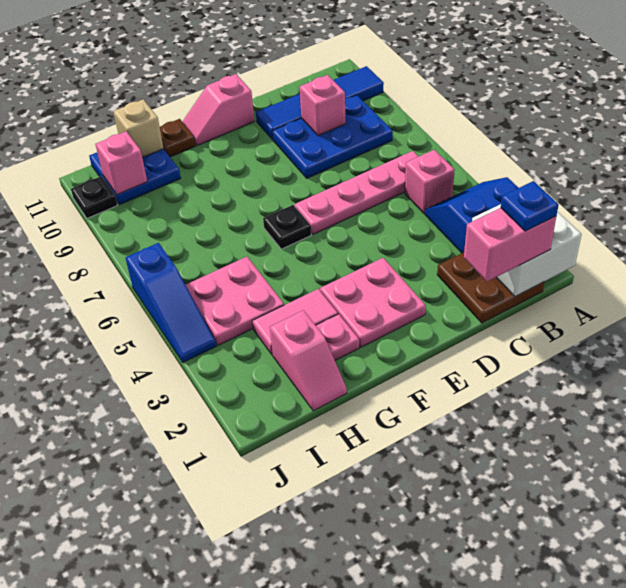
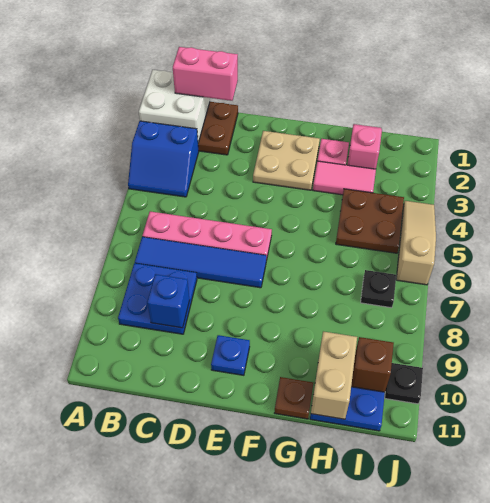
blue tile A10:D10 level 1 -> blue tile B7:E7 level 1
blue plate B1 level 4 -> blue plate E10 level 1
pink brick B5 level 1 -> none
blue plate B8:D9 level 1 -> blue plate B8:C9 level 1
pink brick C9 level 2 -> blue brick C9 level 2
pink plate E2:F3 level 1 -> tan plate E2:F3 level 1
pink slope E11:F11 level 1 top E -> none
black plate F6 level 1 -> black plate I7 level 1
pink plate H4:I5 level 1 -> brown plate H4:I5 level 1
tan brick H11 level 2 -> tan brick H10:H11 level 2
pink brick I10 level 2 -> brown brick I10 level 2
blue slope J4:J6 level 1 top 6 -> tan slope J4:J6 level 1 top 6

